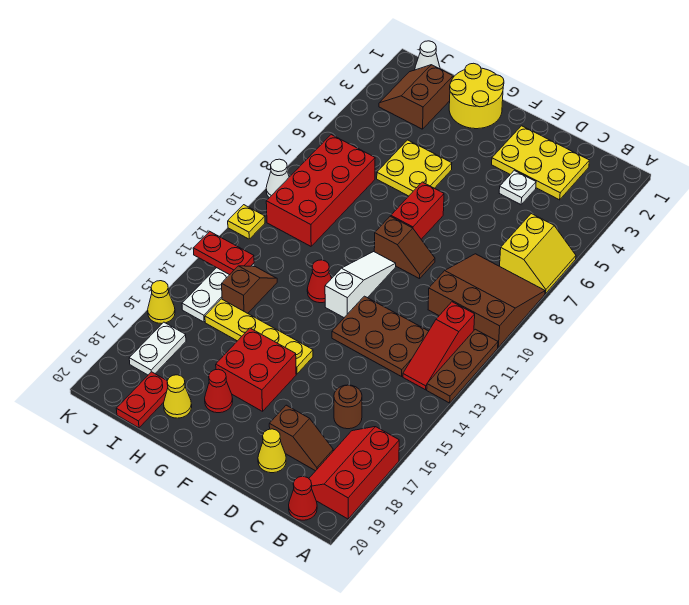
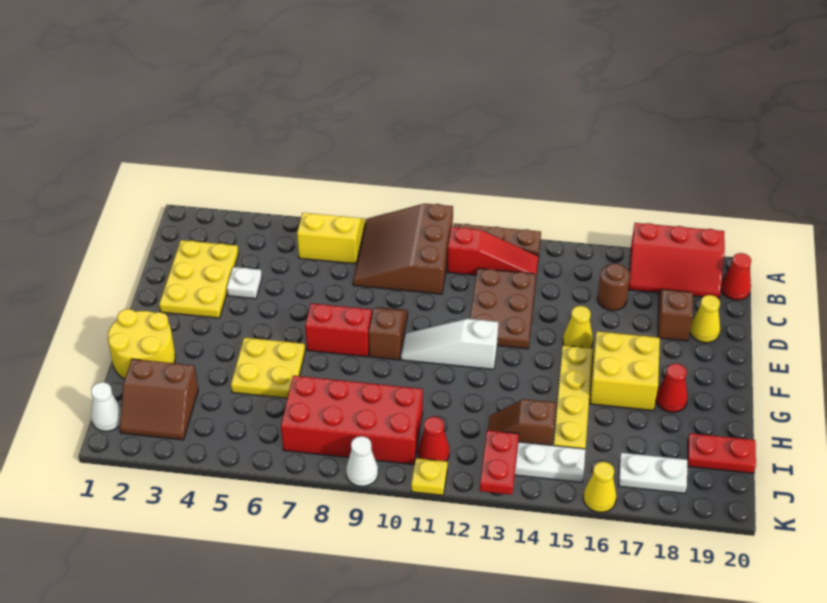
red brick F16:G17 level 1 -> yellow brick F16:G17 level 1
red cone G12 level 1 -> red cone J11 level 1
yellow cone H19 level 1 -> yellow cone E15 level 1

